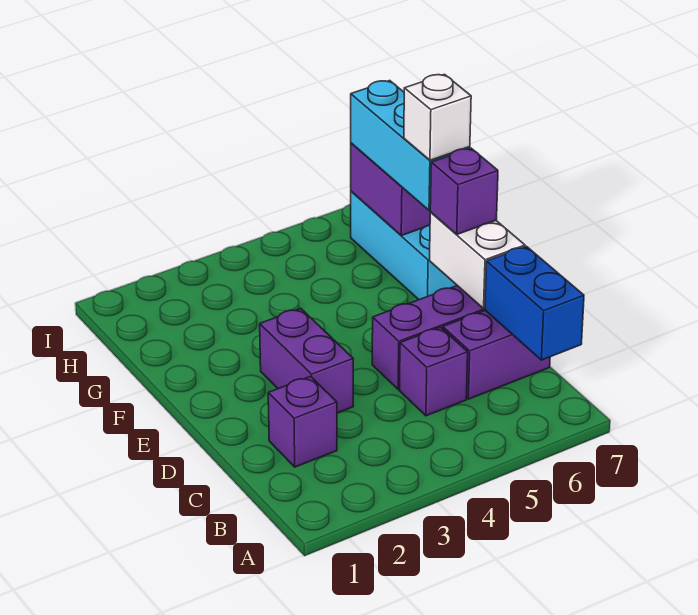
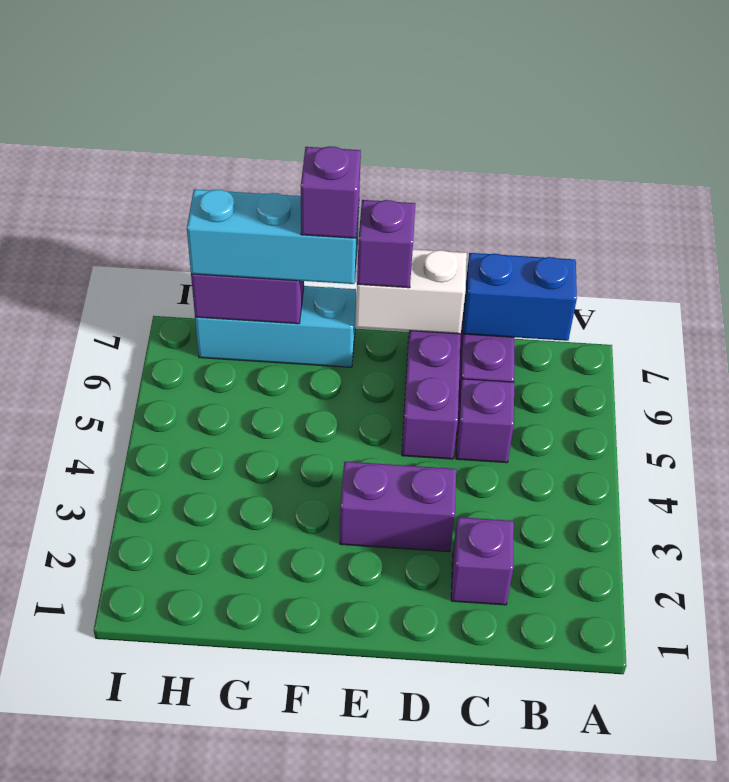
white brick F7 level 4 -> purple brick F7 level 4

